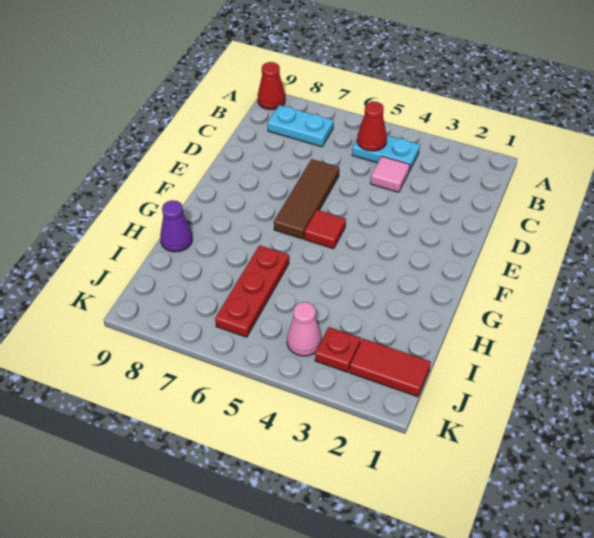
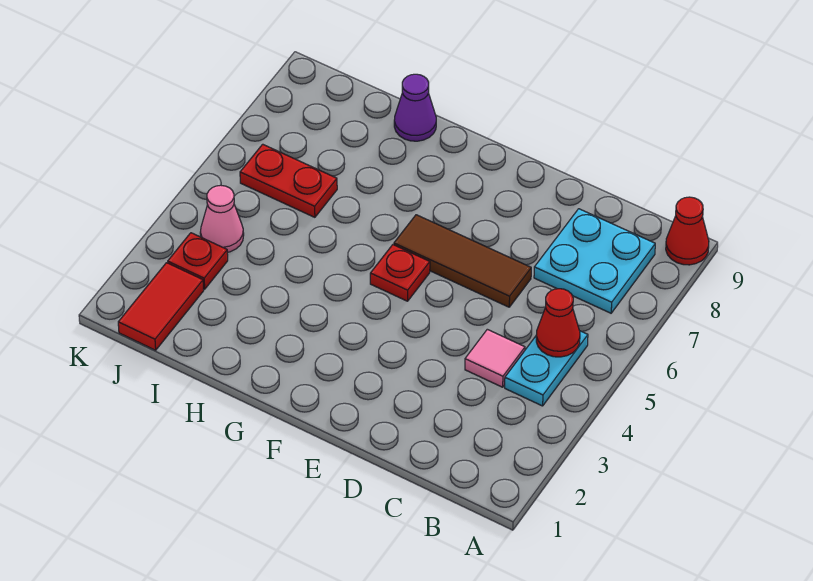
cyan plate B7:B8 level 1 -> cyan plate B7:C8 level 1
red tile F5 level 1 -> red plate F5 level 1
red plate H6:J6 level 1 -> red plate I6:J6 level 1

